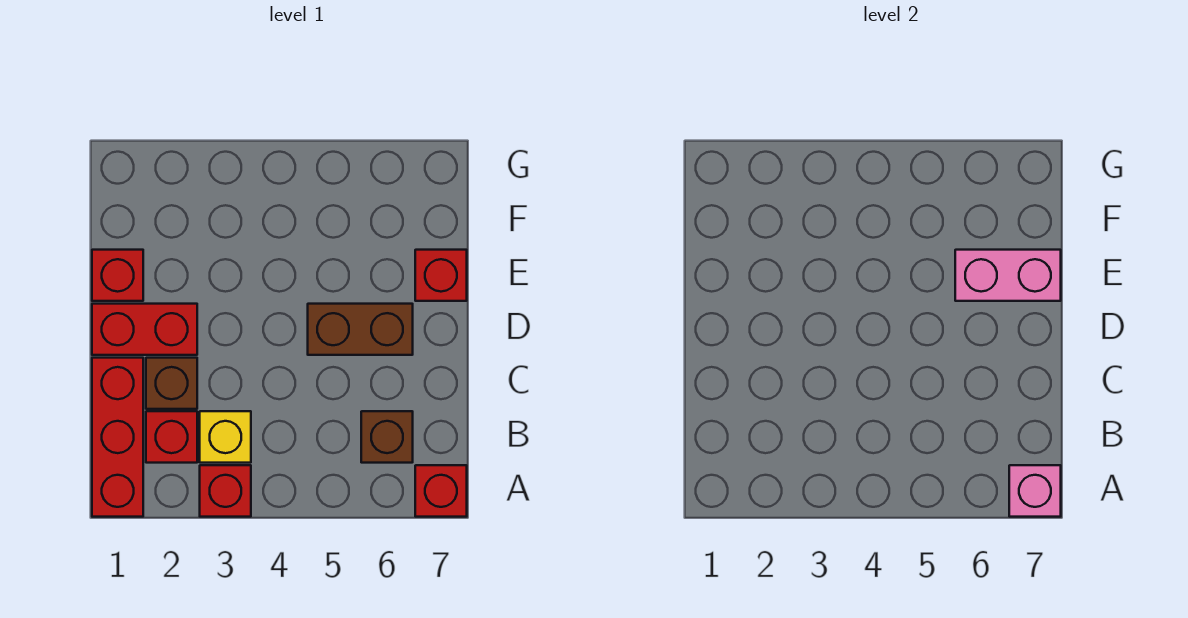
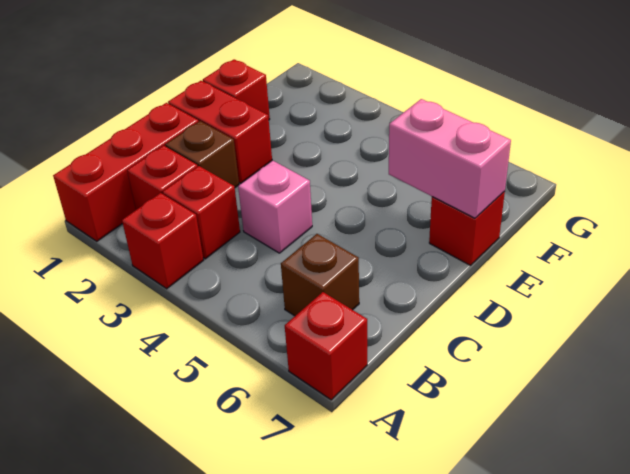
pink brick A7 level 2 -> pink brick C4 level 1
yellow brick B3 level 1 -> red brick B3 level 1
brown brick D5:D6 level 1 -> none

